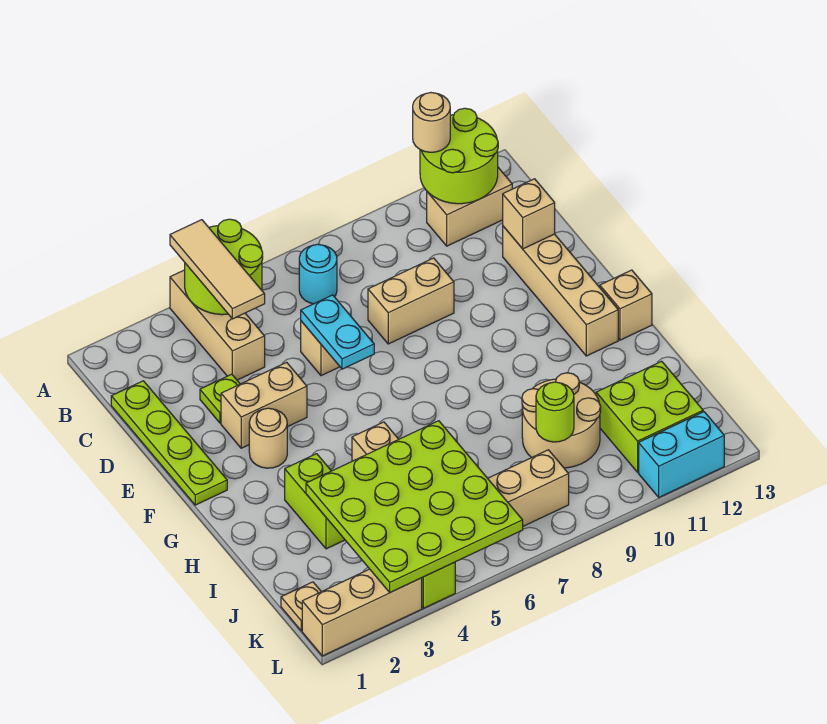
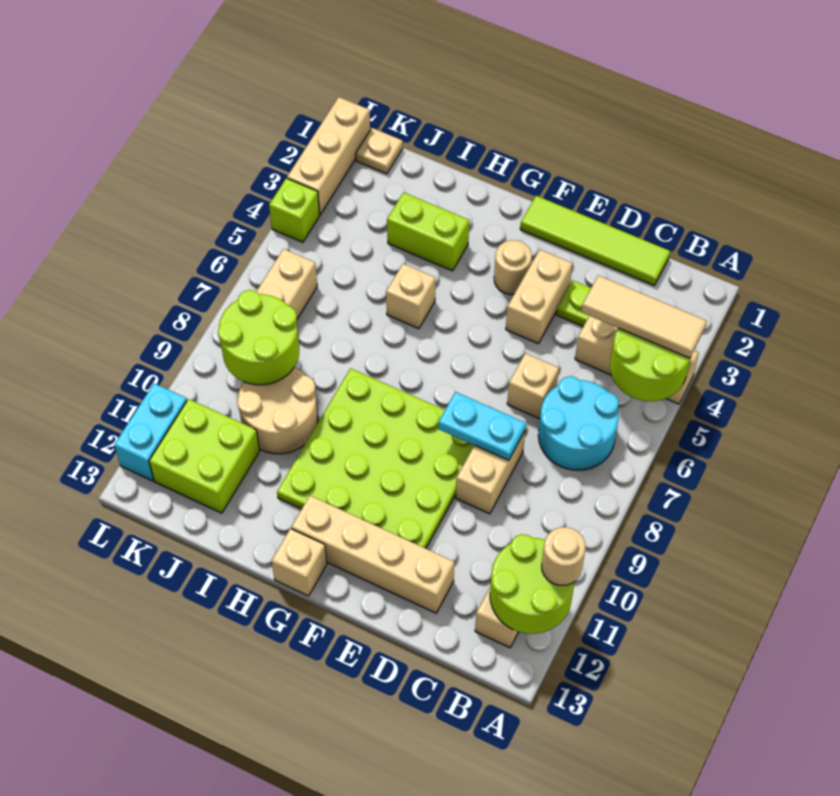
cyan round brick B7 level 1 -> cyan round brick B6:C7 level 1
lime plate C1:F1 level 1 -> lime tile C1:F1 level 1
cyan plate D6:E6 level 2 -> cyan plate D8:E8 level 2
tan brick D12 level 2 -> none
lime plate I3:L6 level 2 -> lime plate E8:H11 level 1
lime round brick J9 level 2 -> lime round brick J8:K9 level 2

